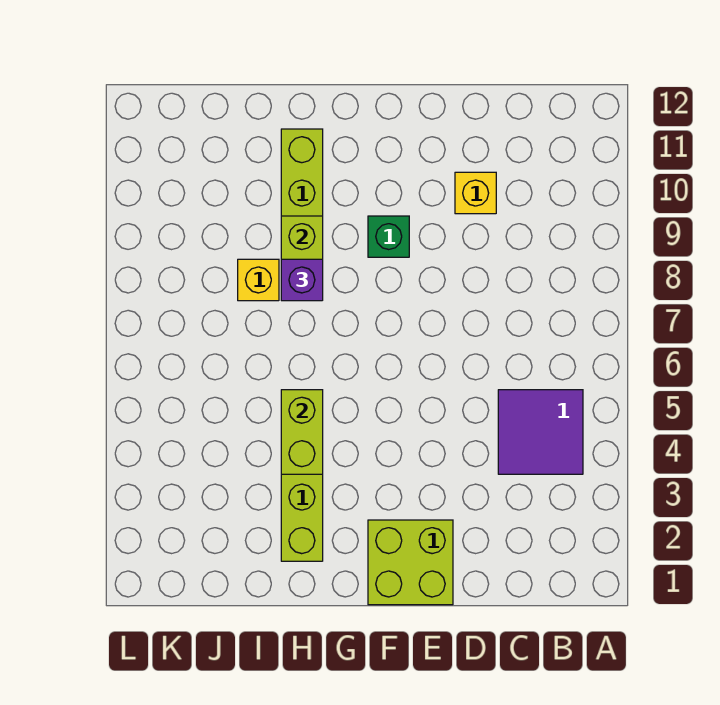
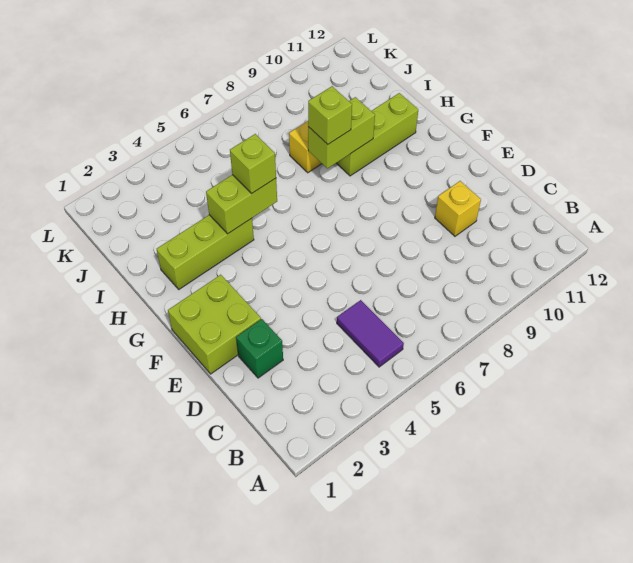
purple tile B4:C5 level 1 -> purple tile B5:C5 level 1
green brick F9 level 1 -> green brick D2 level 1
none -> lime brick H5 level 3
purple brick H8 level 3 -> lime brick H8 level 3

